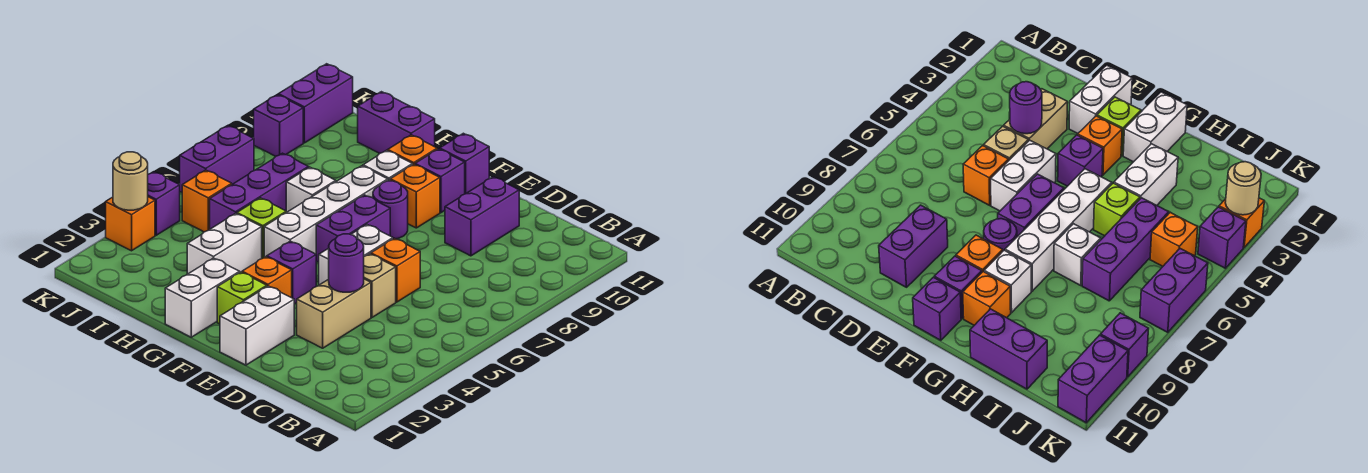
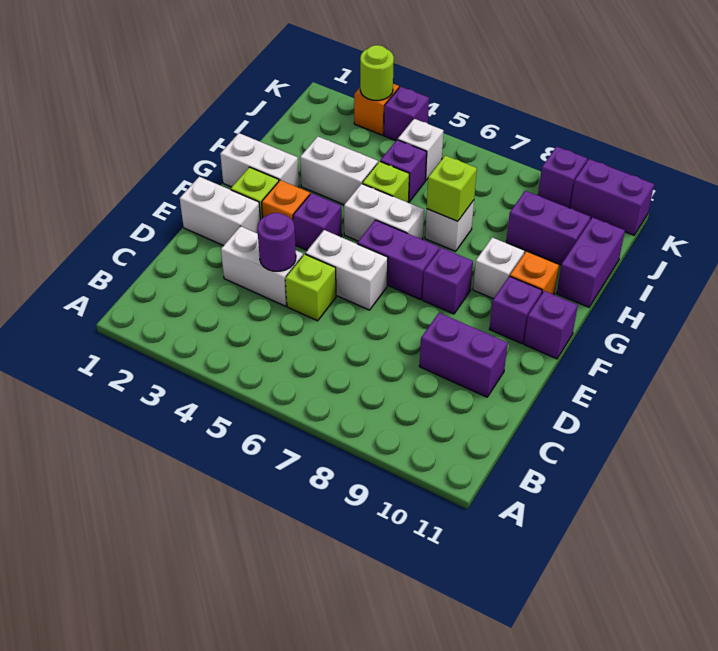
tan brick D3:D4 level 1 -> white brick D3:D4 level 1
tan brick D5 level 1 -> lime brick D5 level 1
orange brick D6 level 1 -> none
purple round brick F8 level 1 -> purple brick F8 level 1
orange brick F9 level 1 -> none
white brick G5:G8 level 1 -> white brick G5:G6 level 1
none -> lime brick H7 level 2
purple brick I5:I7 level 1 -> purple brick I5 level 1
orange brick J5 level 1 -> white brick J5 level 1
tan round brick K3 level 2 -> lime round brick K3 level 2
purple brick K6:K7 level 1 -> purple brick I9:I10 level 1

